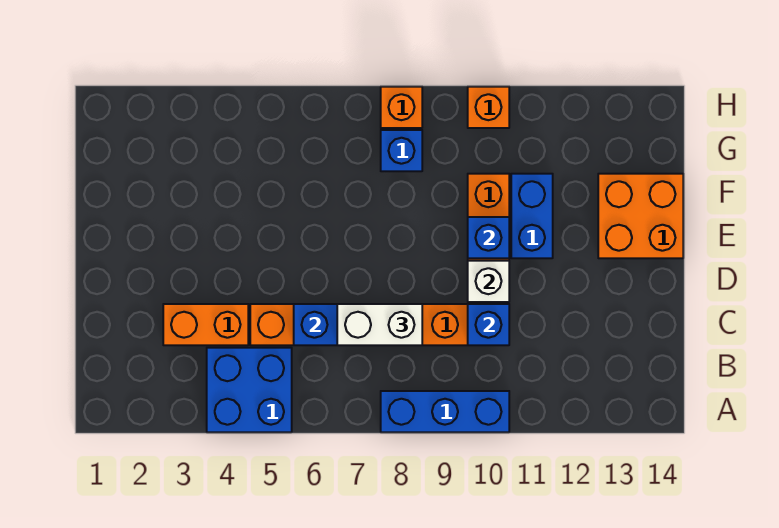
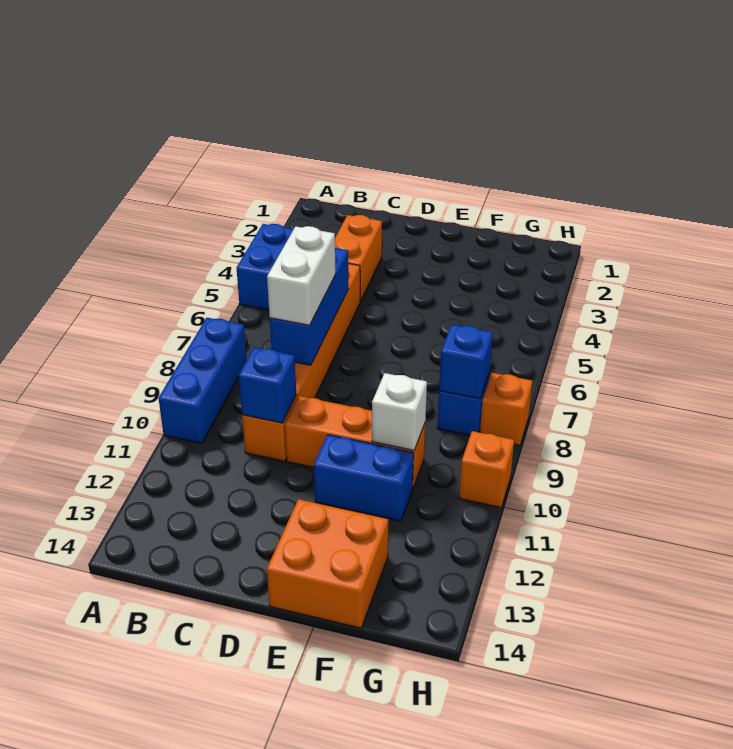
white brick D10 level 2 -> white brick F10 level 2
blue brick E10 level 2 -> blue brick G8 level 2

